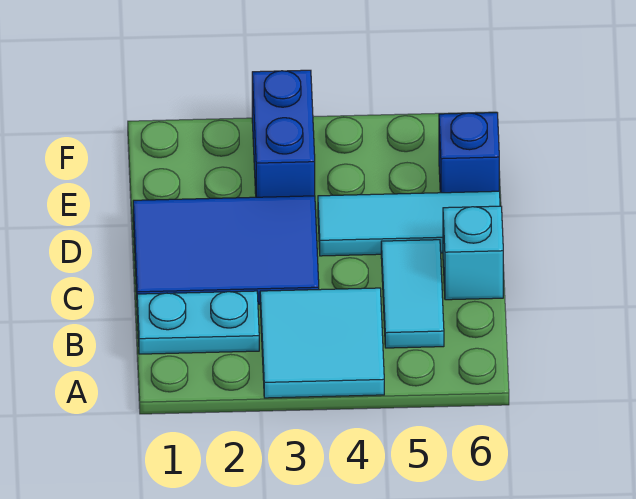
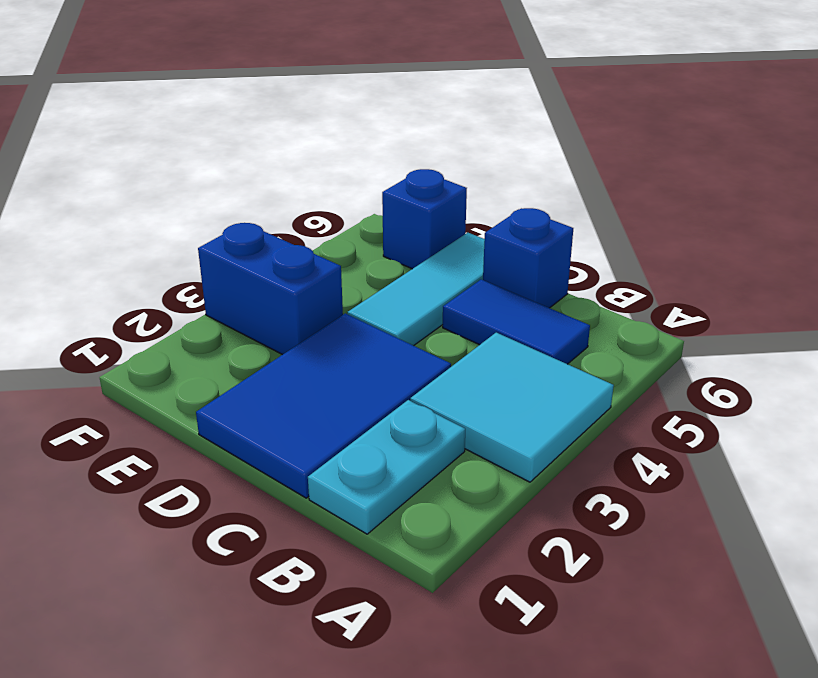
cyan tile B5:C5 level 1 -> blue tile B5:C5 level 1
cyan brick C6 level 1 -> blue brick C6 level 1

